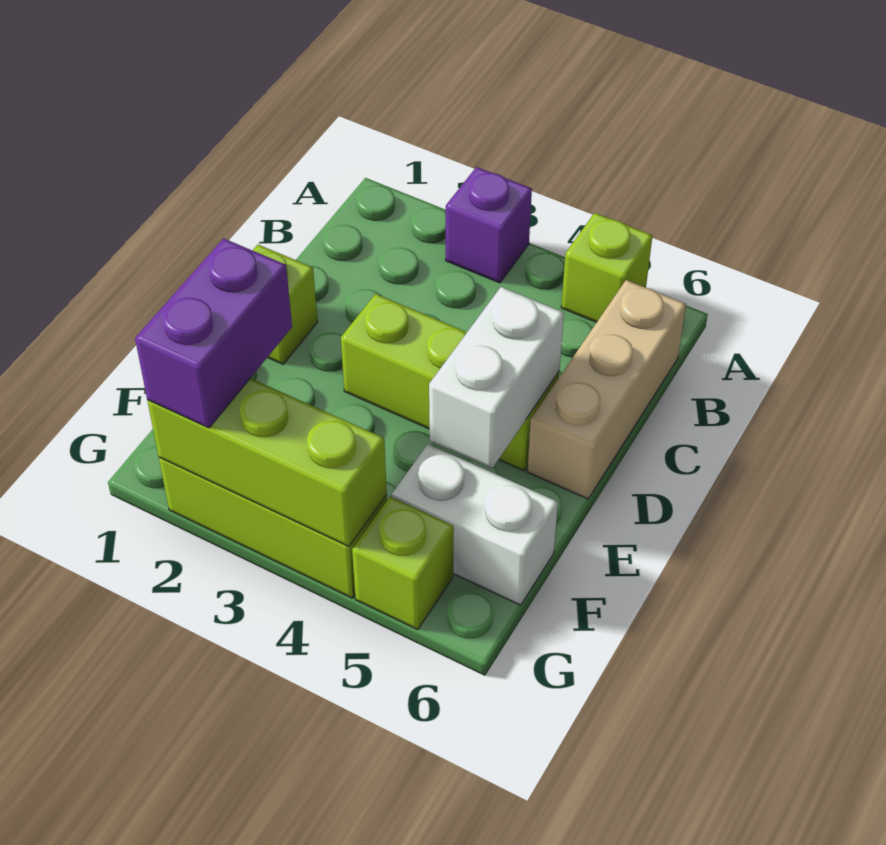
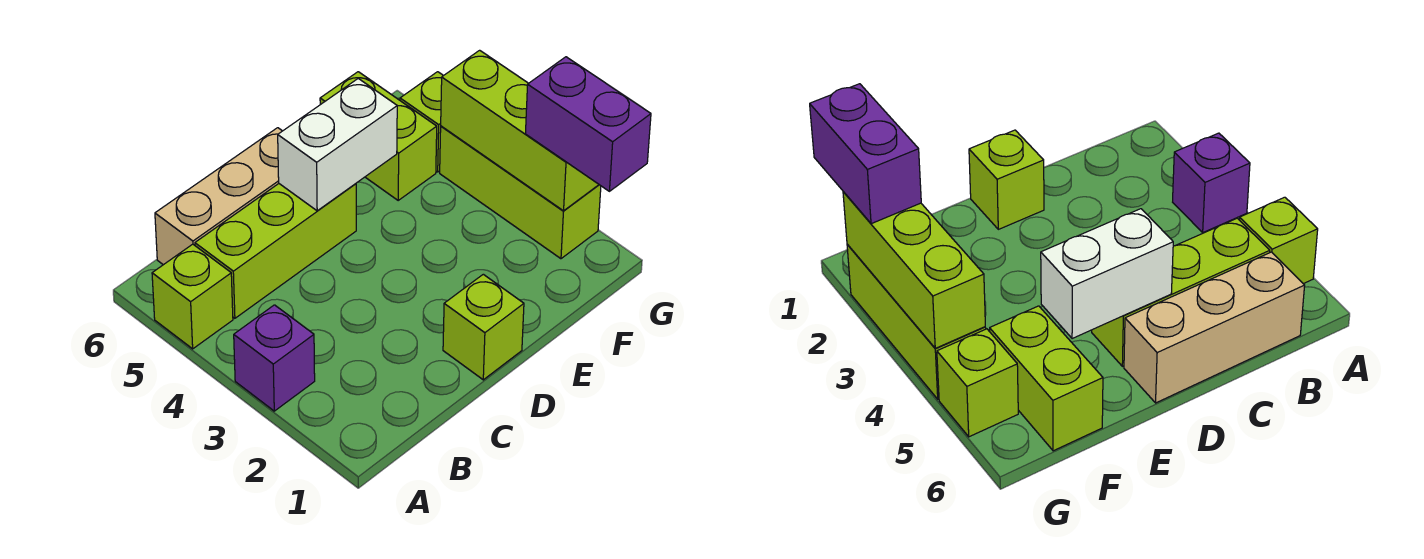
lime brick D3:D5 level 1 -> lime brick B5:D5 level 1
purple brick F2:G2 level 3 -> purple brick G1:G2 level 3
white brick F5:F6 level 1 -> lime brick F5:F6 level 1

